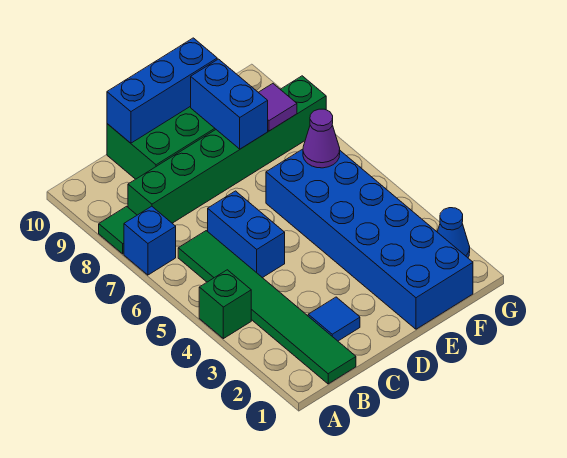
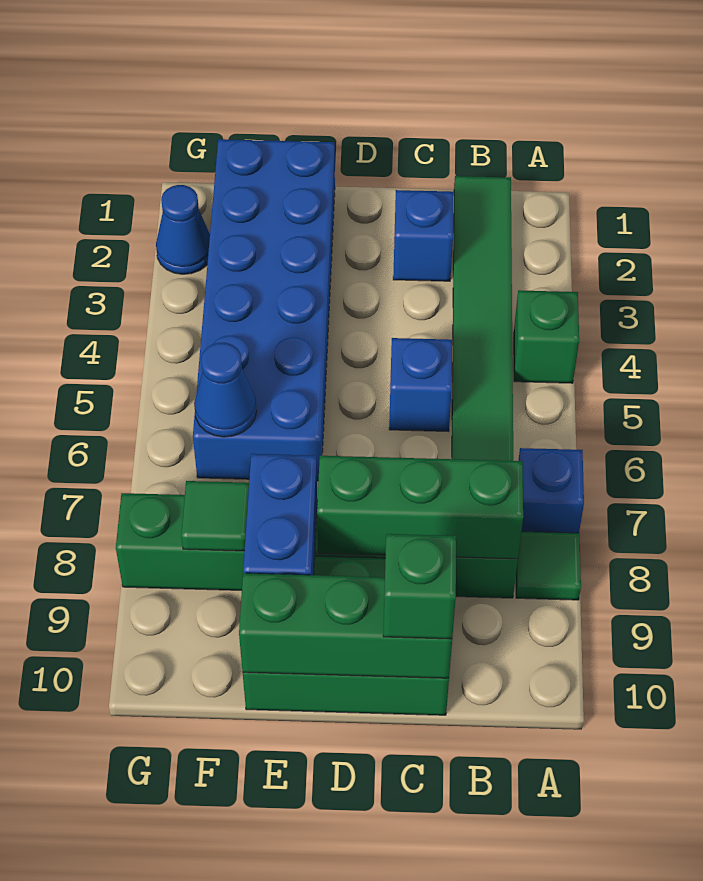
none -> green brick B8:D8 level 2
blue tile C2 level 1 -> blue brick C2 level 1
blue brick C5:C6 level 1 -> blue brick C5 level 1
blue brick C10:E10 level 2 -> green brick C10:E10 level 2
none -> green brick C10 level 3
purple cone F6 level 2 -> blue cone F6 level 2
purple tile F8 level 2 -> green tile F8 level 2

